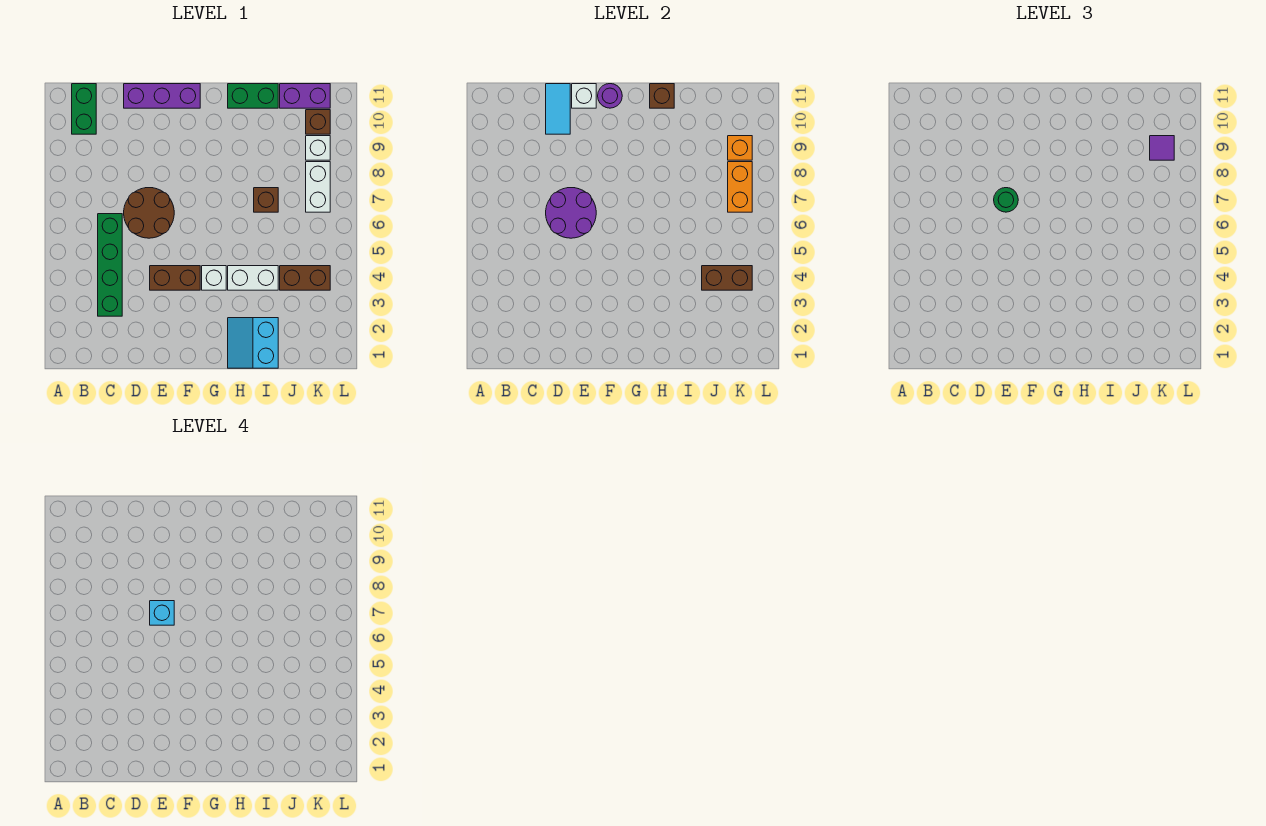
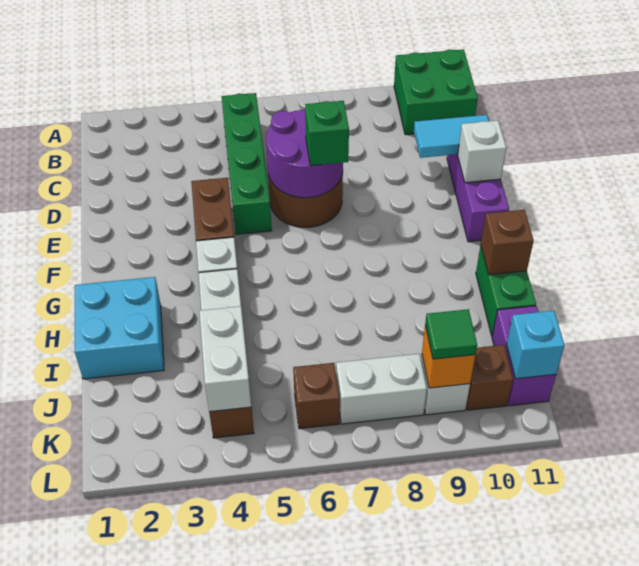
green brick B10:B11 level 1 -> green brick A10:B11 level 1
green brick C3:C6 level 1 -> green brick B5:E5 level 1
green round brick E7 level 3 -> green brick E7 level 3
cyan brick E7 level 4 -> cyan brick K11 level 2
purple round brick F11 level 2 -> none
cyan slope H1:I2 level 1 top I -> cyan brick H1:I2 level 1
brown brick I7 level 1 -> brown brick K6 level 1
brown brick J4:K4 level 2 -> white brick J4:K4 level 2
orange brick K7:K8 level 2 -> none
purple tile K9 level 3 -> green tile K9 level 3

